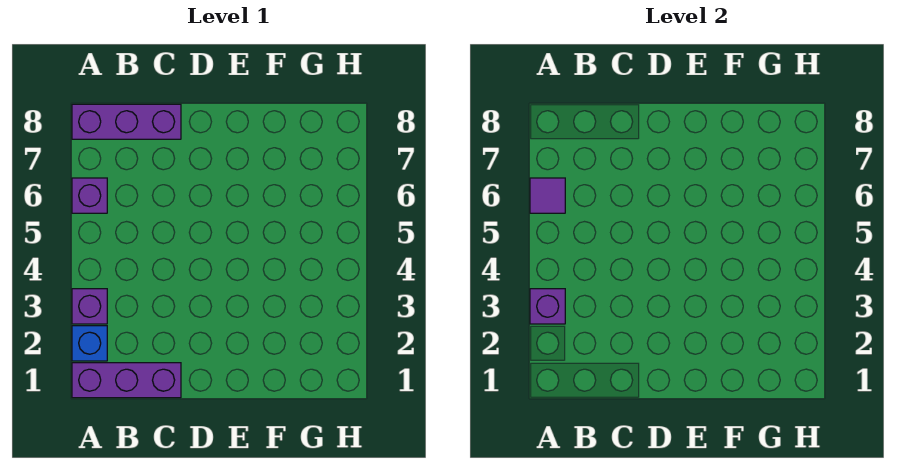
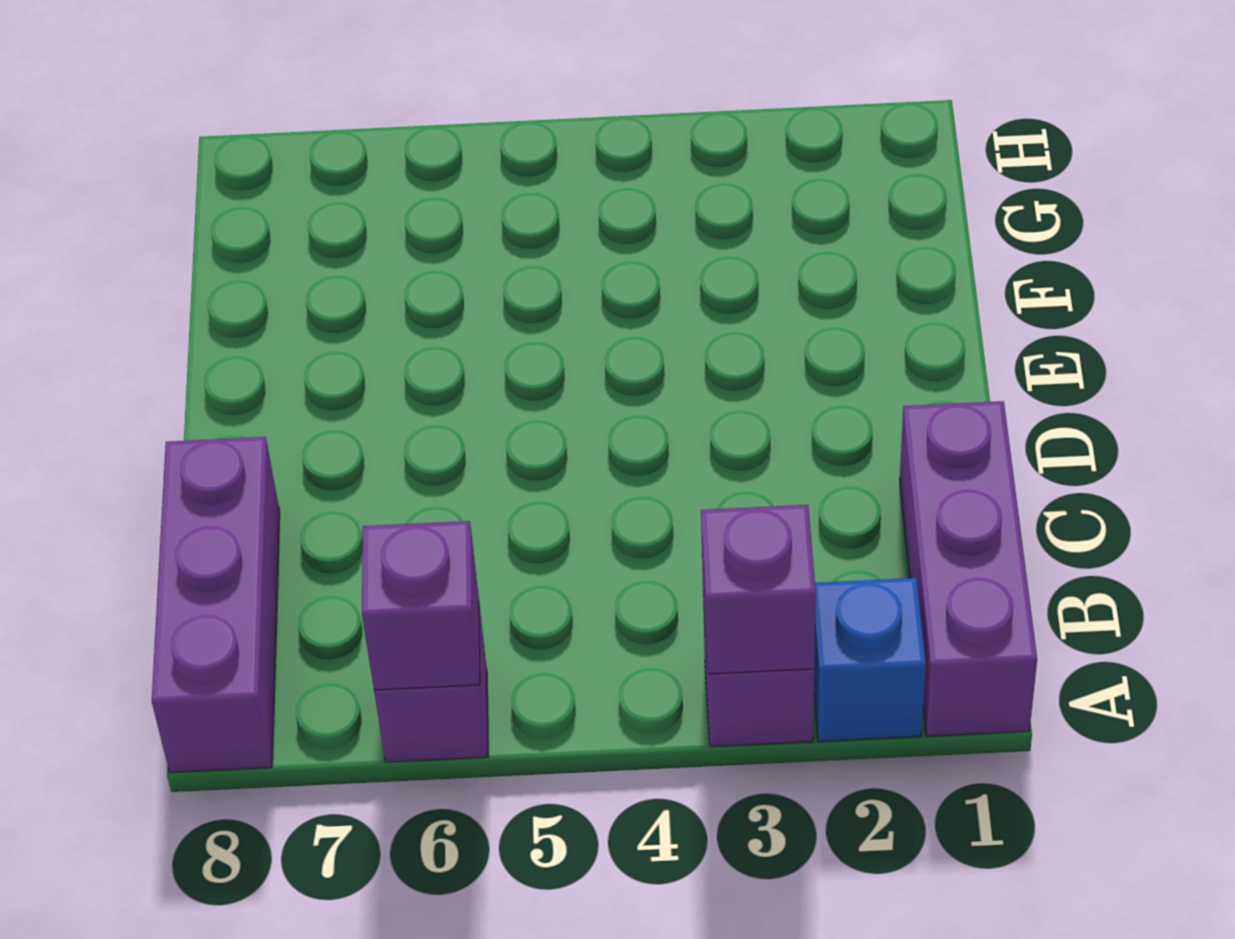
purple tile A6 level 2 -> purple brick A6 level 2

